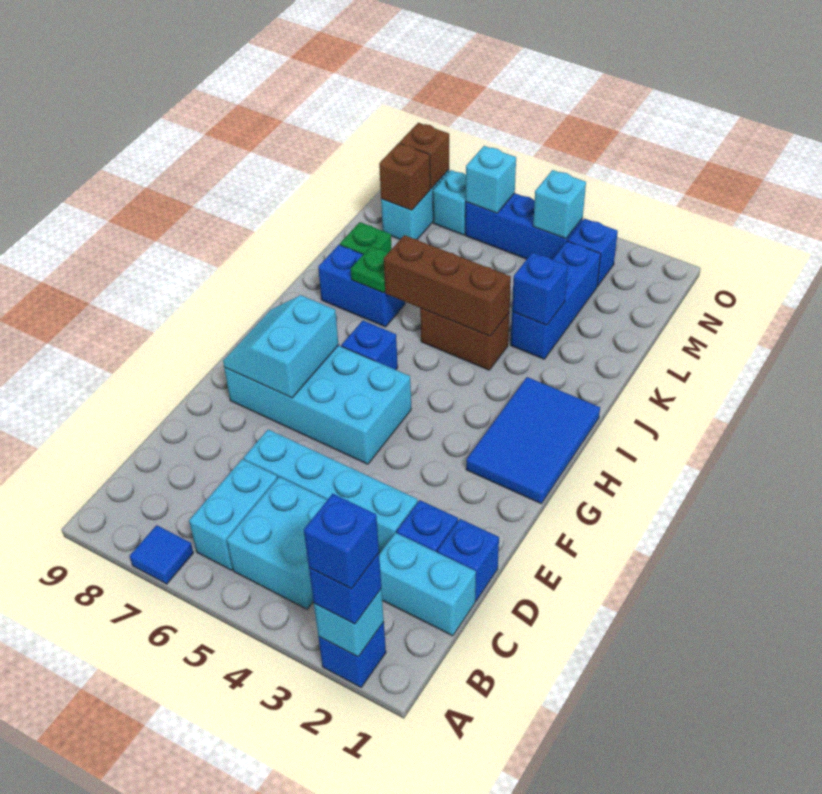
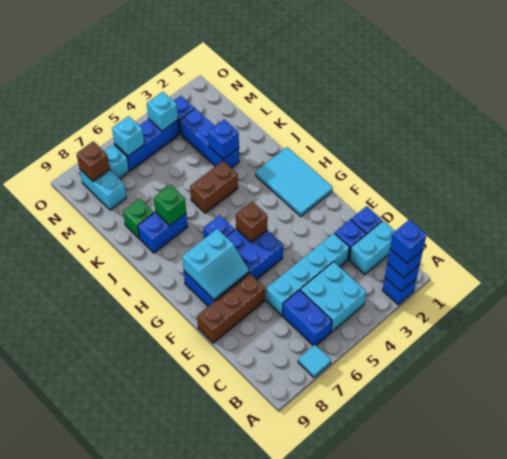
cyan brick A2 level 2 -> blue brick A2 level 2
blue tile A7 level 1 -> cyan tile A7 level 1
cyan brick B6:C6 level 1 -> blue brick B6:C6 level 1
cyan brick F5:G8 level 1 -> blue brick F5:G8 level 1
cyan slope F7:G8 level 2 top 7 -> cyan slope F7:G8 level 2 top G
blue tile G1:I2 level 1 -> cyan tile G1:I2 level 1
brown brick J4:J6 level 2 -> brown brick E7:E9 level 1
green plate J7 level 2 -> green brick J7 level 2
brown brick M8 level 2 -> brown brick G5 level 2

